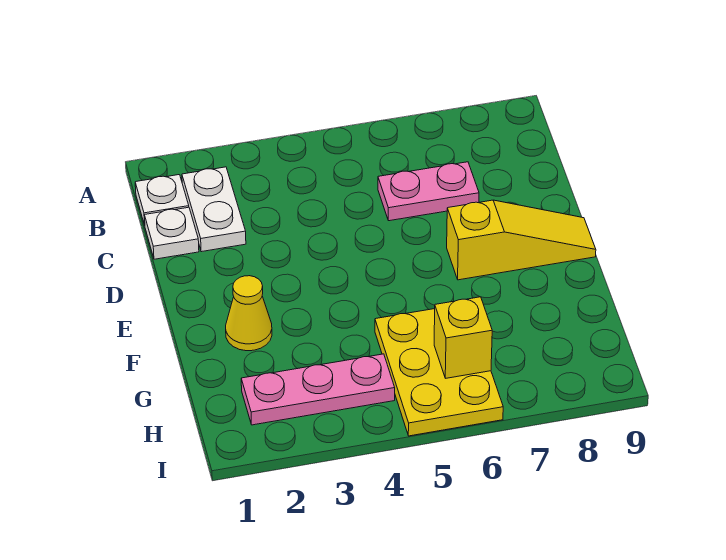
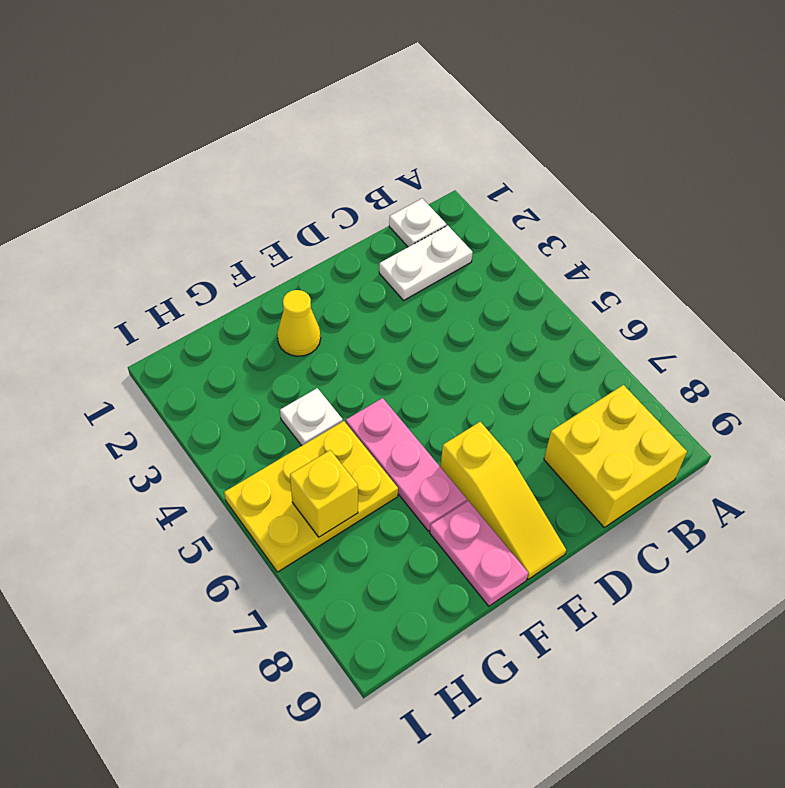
none -> yellow brick B8:C9 level 1
white plate C1 level 1 -> white plate G4 level 1
pink plate C6:C7 level 1 -> pink plate F8:F9 level 1
pink plate H2:H4 level 1 -> pink plate F5:F7 level 1

